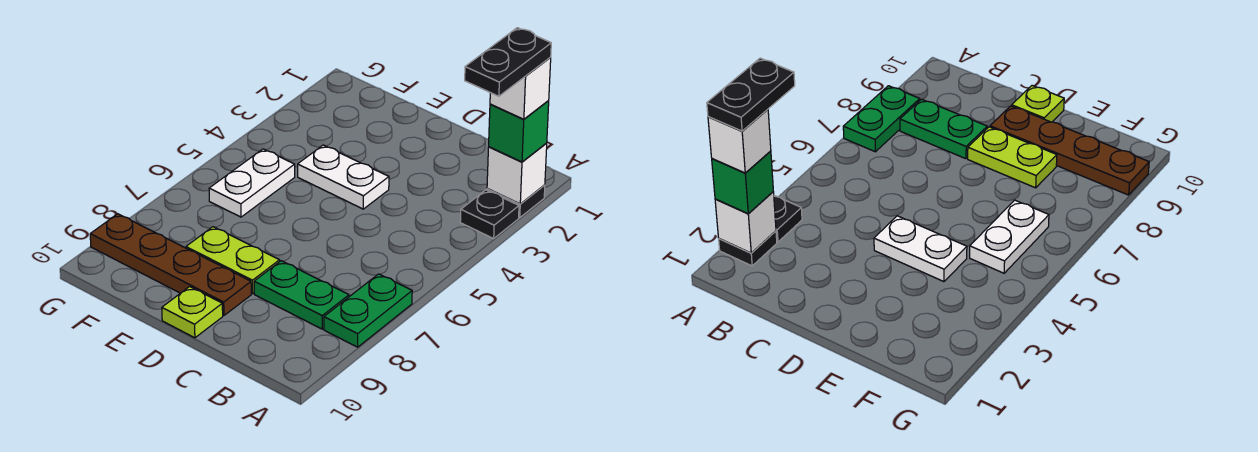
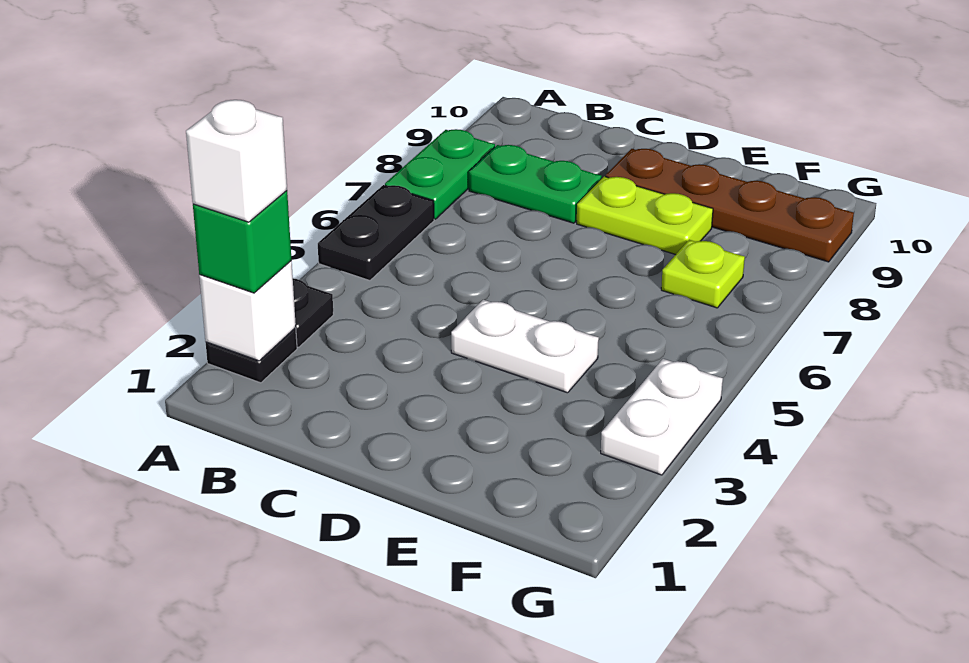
black plate A2:A3 level 5 -> black plate A5:A6 level 1
lime plate D10 level 1 -> lime plate F7 level 1
white plate F5:F6 level 1 -> white plate G3:G4 level 1

